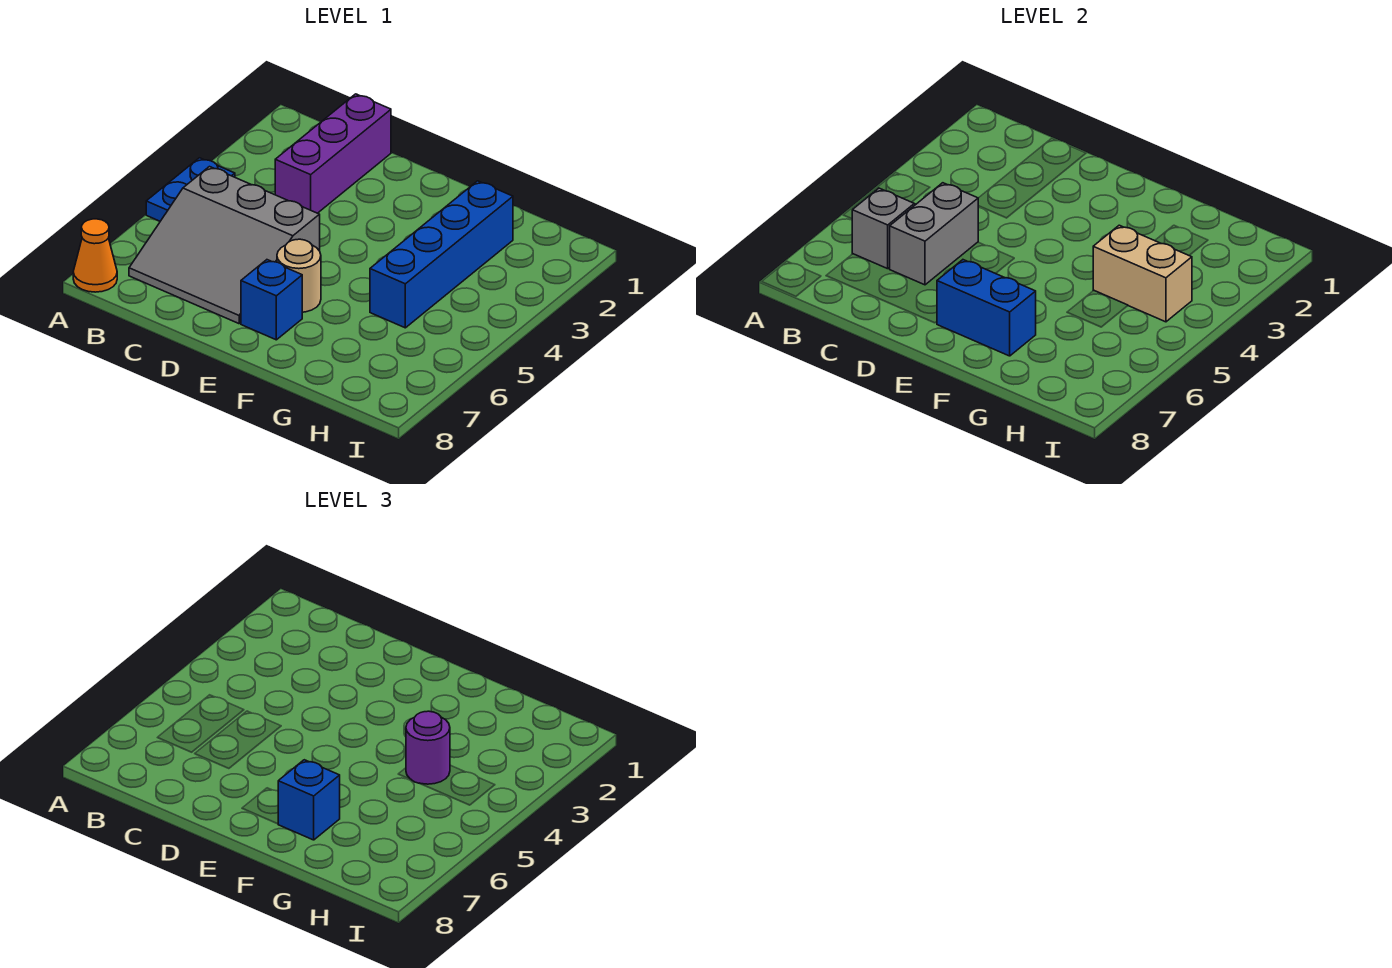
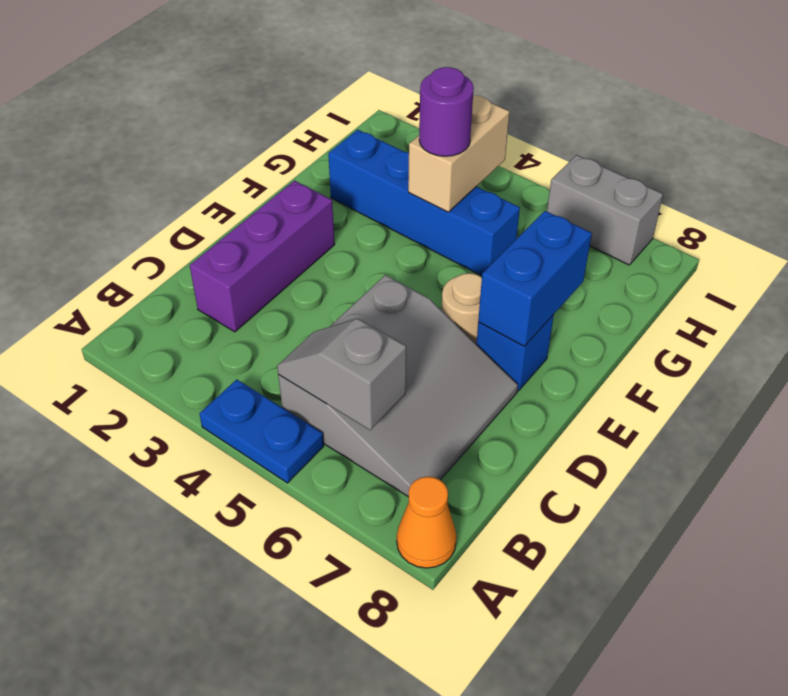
purple brick C1:C3 level 1 -> purple brick C2:E2 level 1
grey brick C5:C6 level 2 -> grey brick I6:I7 level 1
blue brick F7 level 3 -> none

